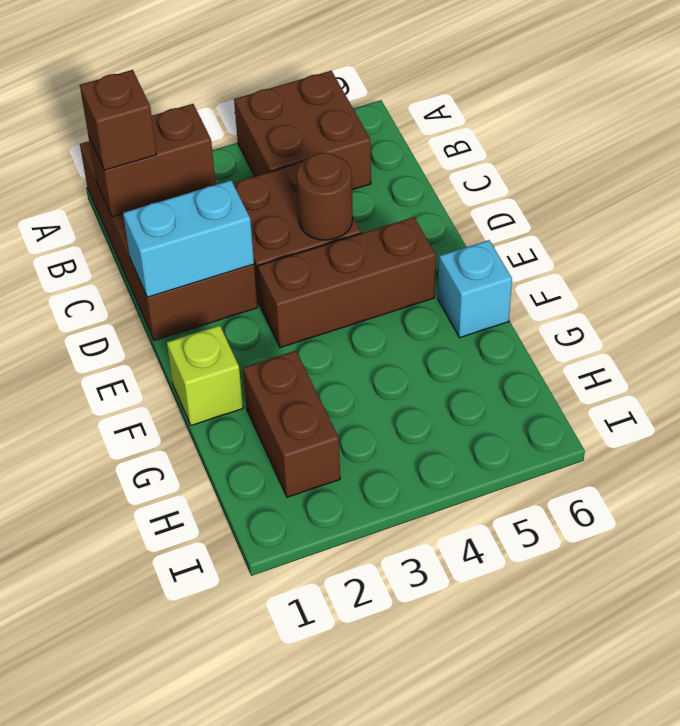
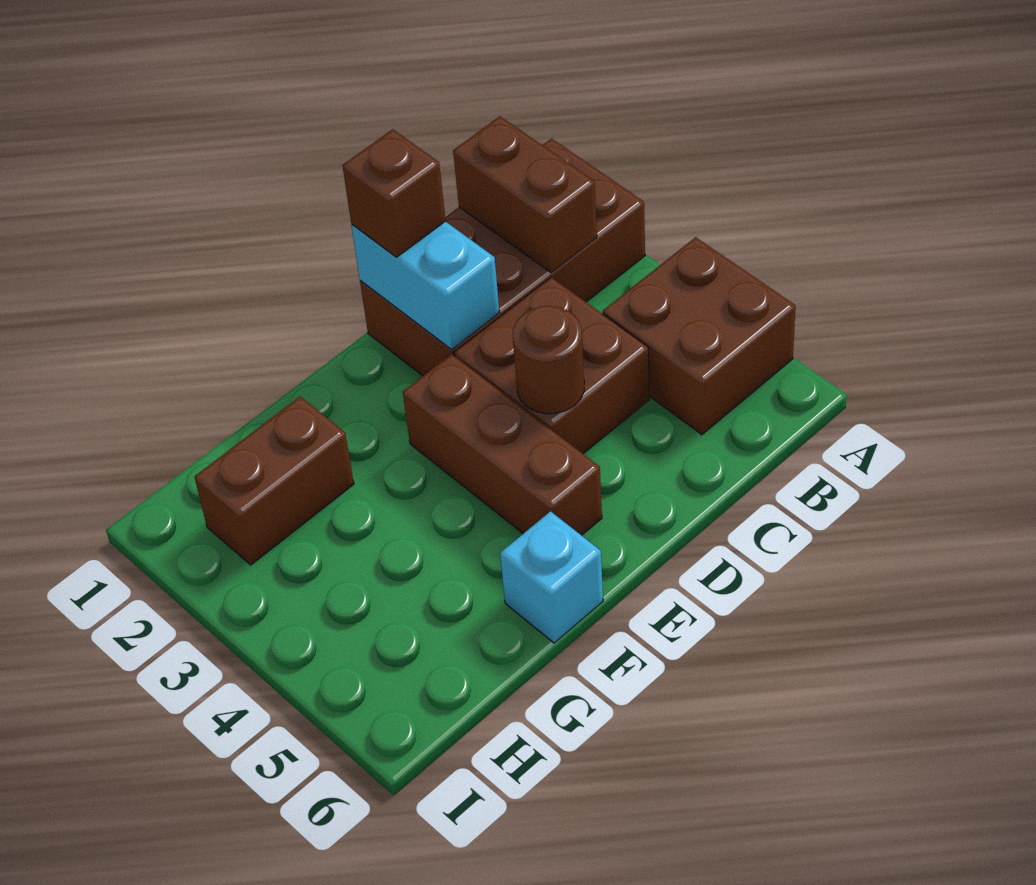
brown brick B1 level 3 -> brown brick D1 level 3
lime brick F1 level 1 -> none

